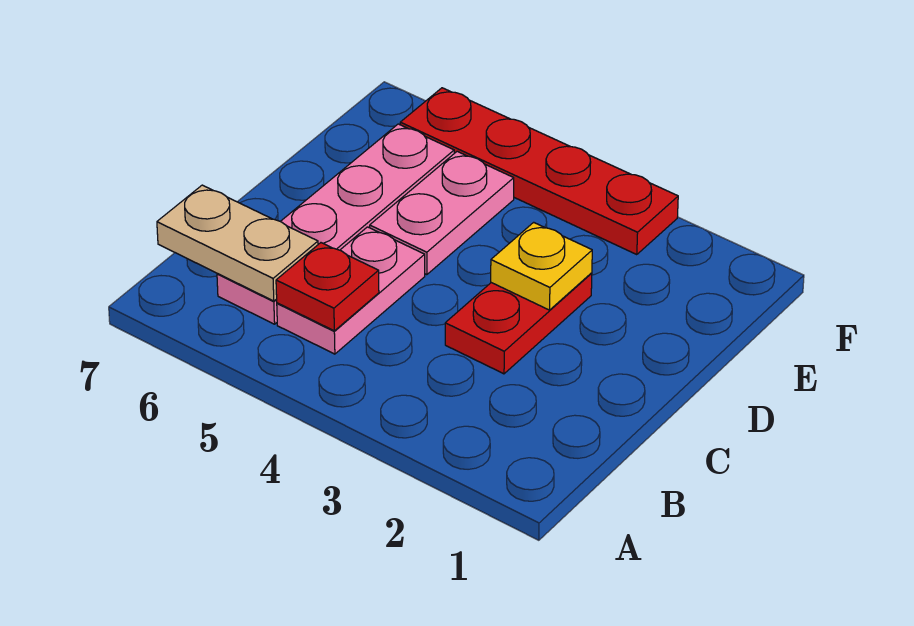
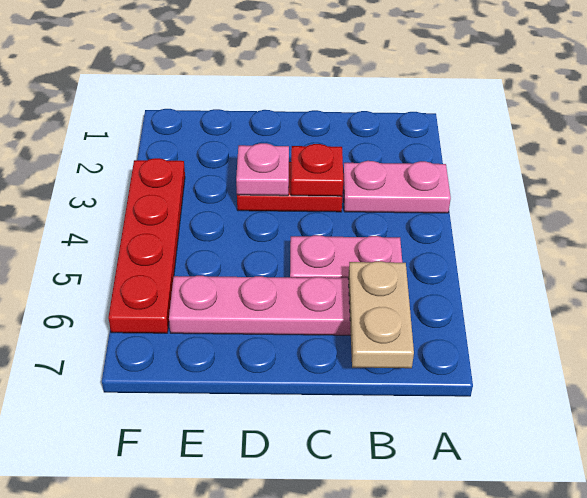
red plate B5 level 2 -> red plate C3 level 2
yellow plate D3 level 2 -> pink plate D3 level 2
pink plate D5:E5 level 1 -> pink plate A3:B3 level 1

